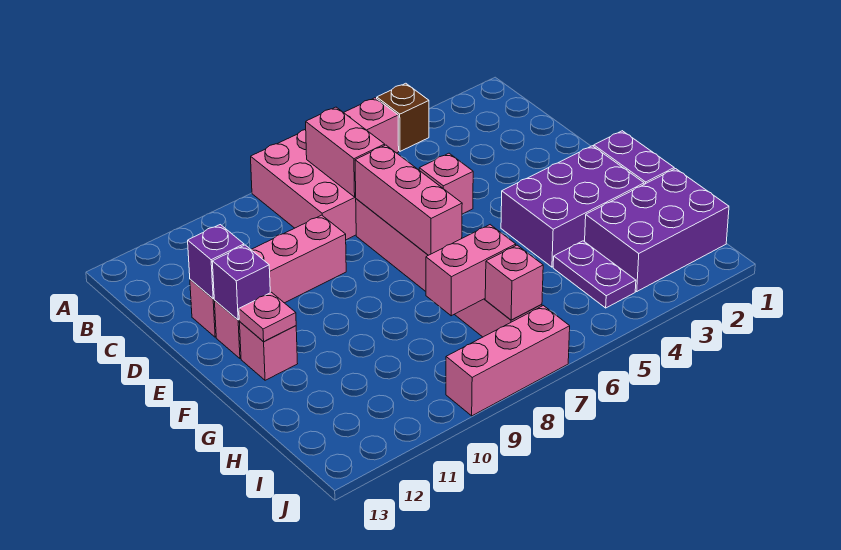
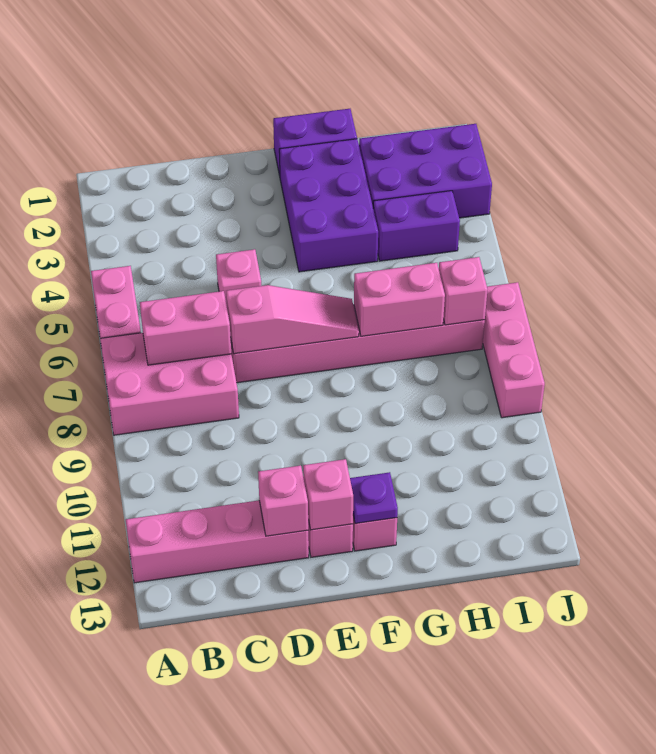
brown brick A4 level 1 -> none
pink brick D7:F7 level 2 -> pink slope D7:F7 level 2 top D
pink brick D9:D12 level 1 -> pink brick A12:D12 level 1
purple brick D12 level 2 -> pink brick D12 level 2
purple brick E12 level 2 -> pink brick E12 level 2
pink plate F12 level 2 -> purple plate F12 level 2
purple brick H1:I3 level 1 -> purple brick H2:J3 level 1
purple plate H4:I4 level 1 -> purple brick H4:I4 level 1
pink brick H7:H8 level 2 -> pink brick G7:H7 level 2

